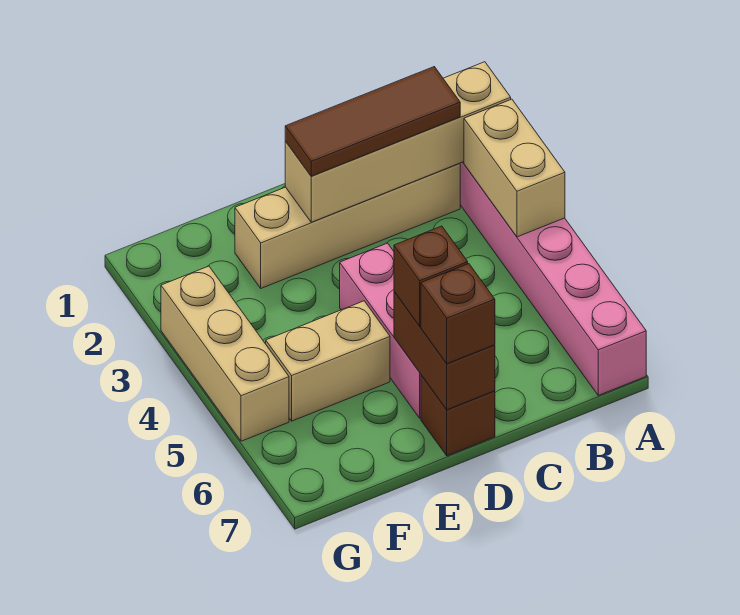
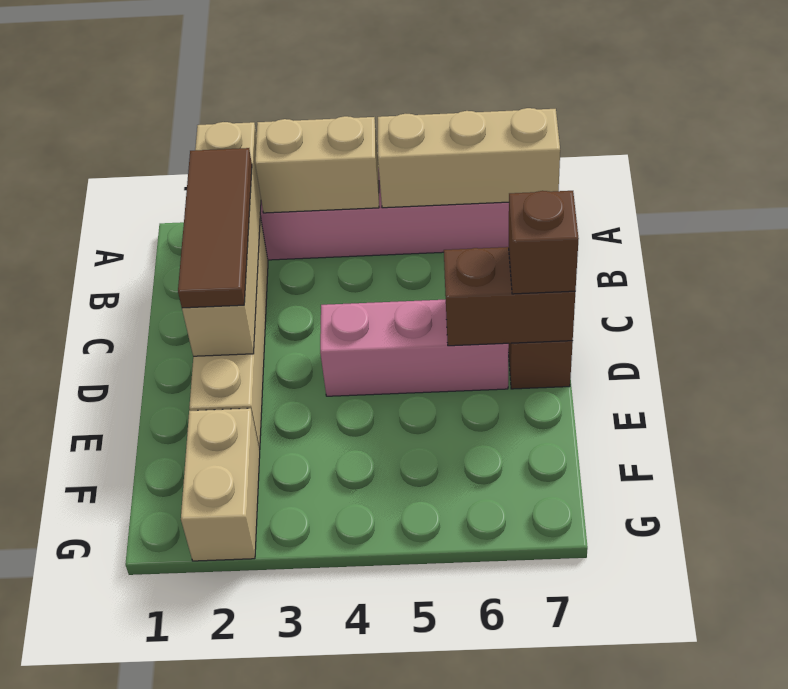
brown brick D6 level 3 -> none
tan brick E5:F5 level 1 -> tan brick F2:G2 level 1
tan brick G3:G5 level 1 -> tan brick A5:A7 level 2

